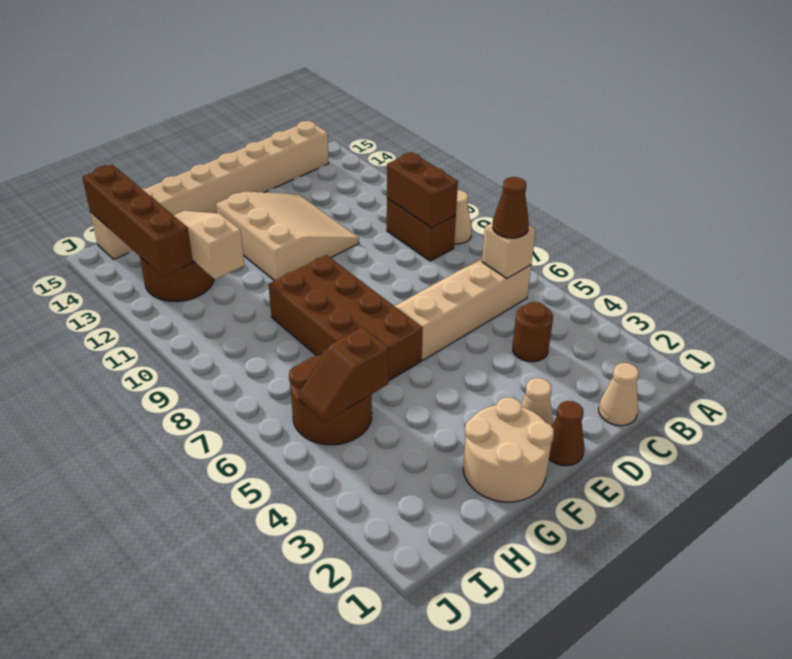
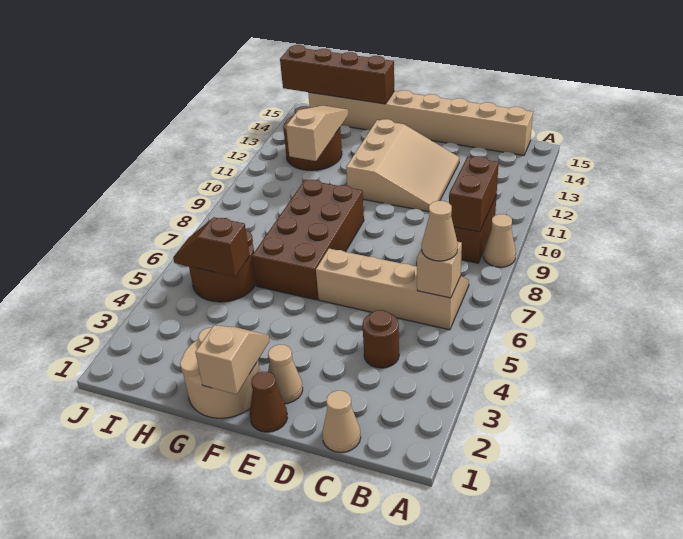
brown cone B6 level 3 -> tan cone B6 level 3
none -> tan slope F1:F2 level 2 top 1
brown brick I12:I15 level 2 -> brown brick G15:J15 level 2

